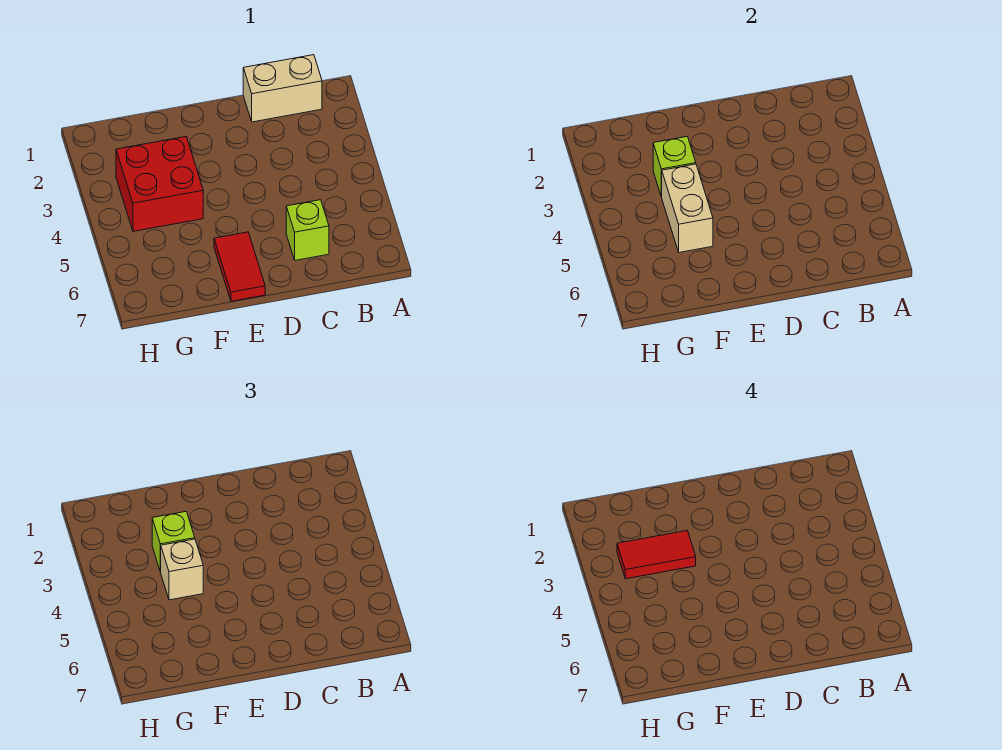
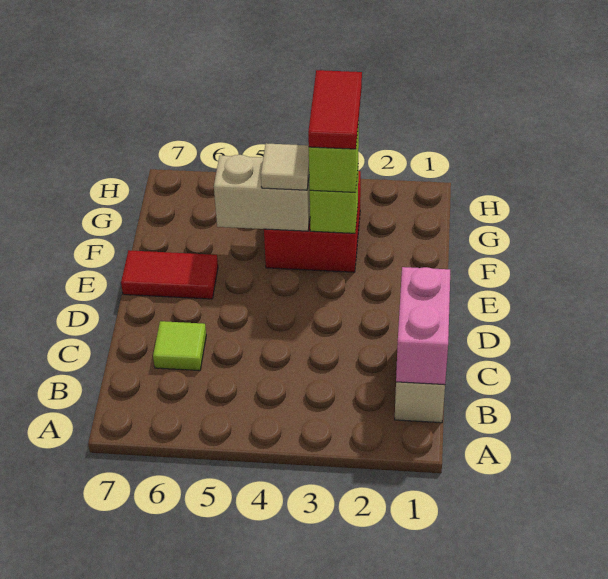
none -> pink brick B1:C1 level 2
lime brick C6 level 1 -> lime tile C6 level 1
tan brick F4 level 3 -> tan tile F4 level 3

